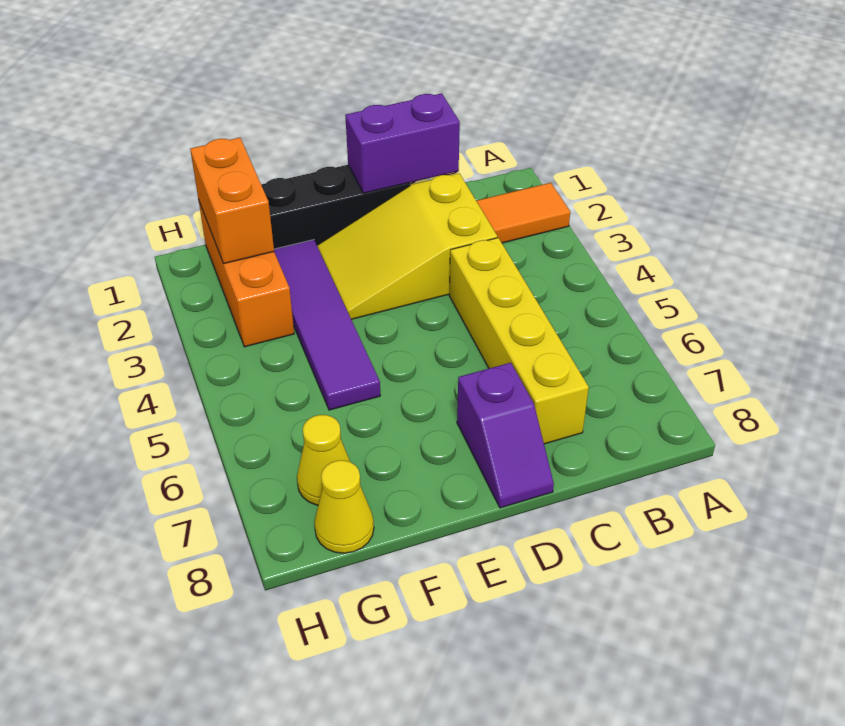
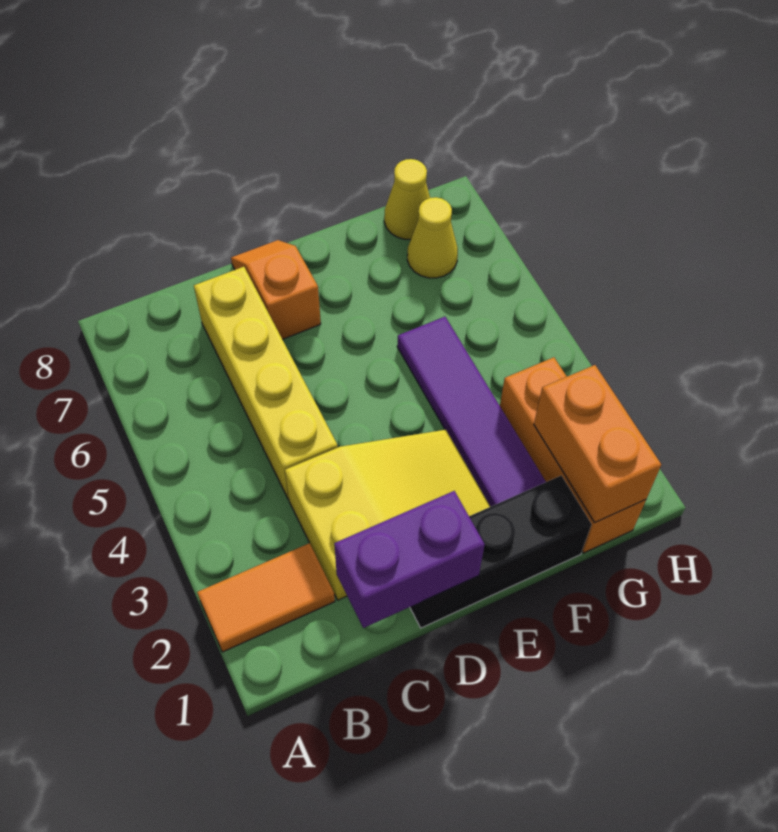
purple slope D7:D8 level 1 top 7 -> orange slope D7:D8 level 1 top 7

